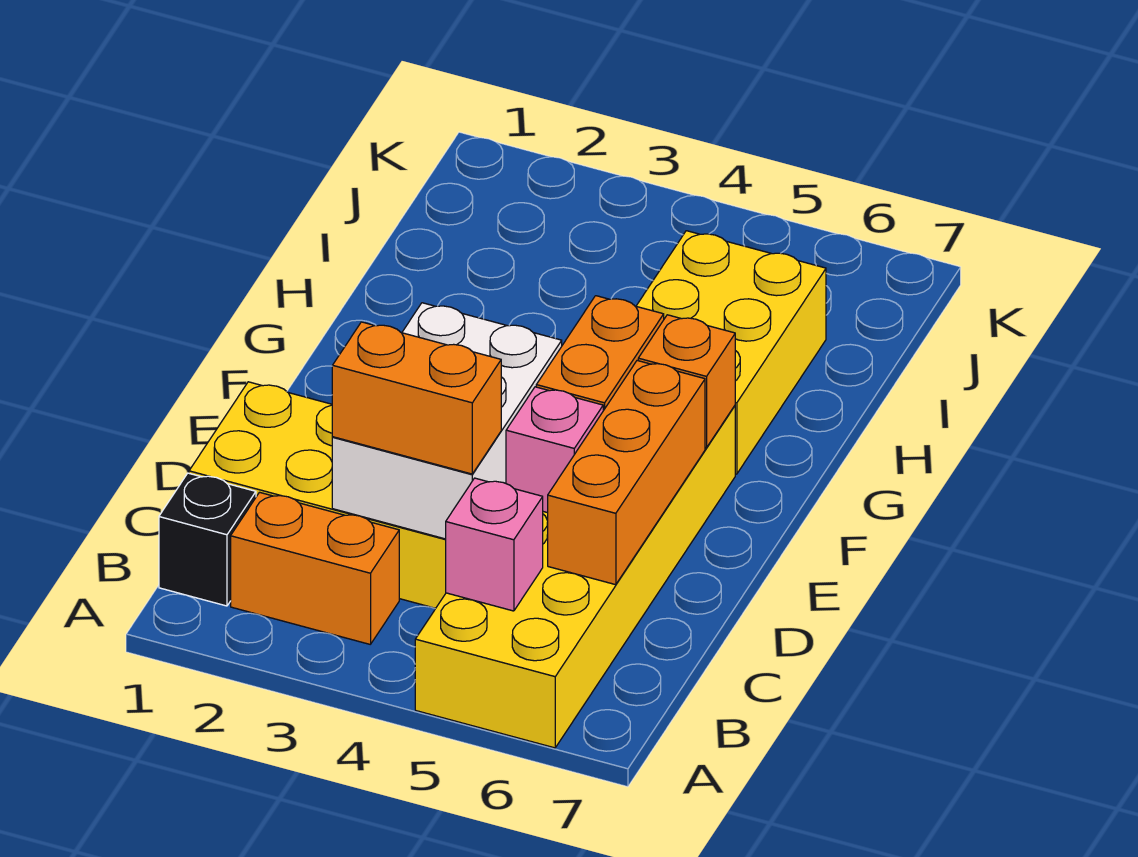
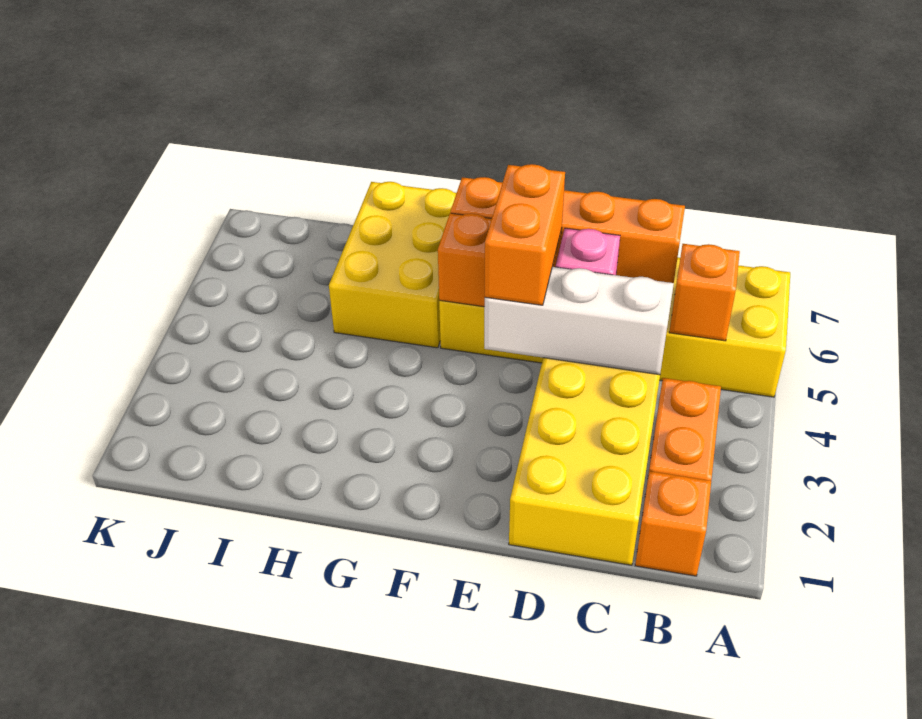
black brick B1 level 1 -> orange brick B1 level 1
pink brick B5 level 2 -> orange brick B5 level 2
white brick C3:E4 level 2 -> white brick C4:E4 level 2
orange brick C3:C4 level 3 -> orange brick E4:E5 level 3
yellow brick G5:I6 level 1 -> yellow brick G5:H7 level 1

